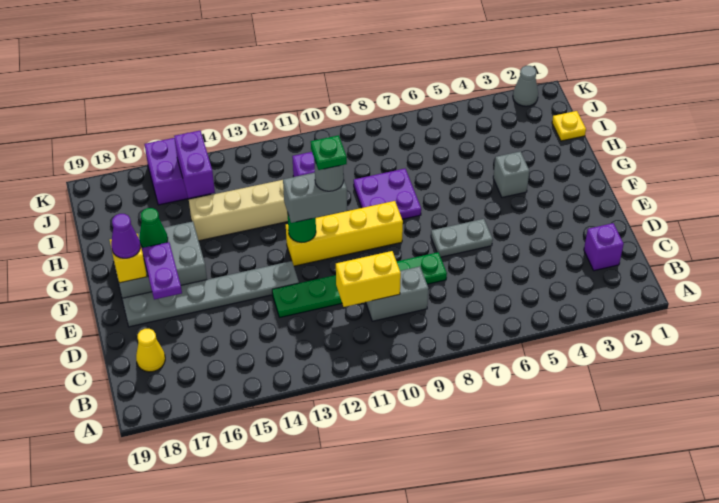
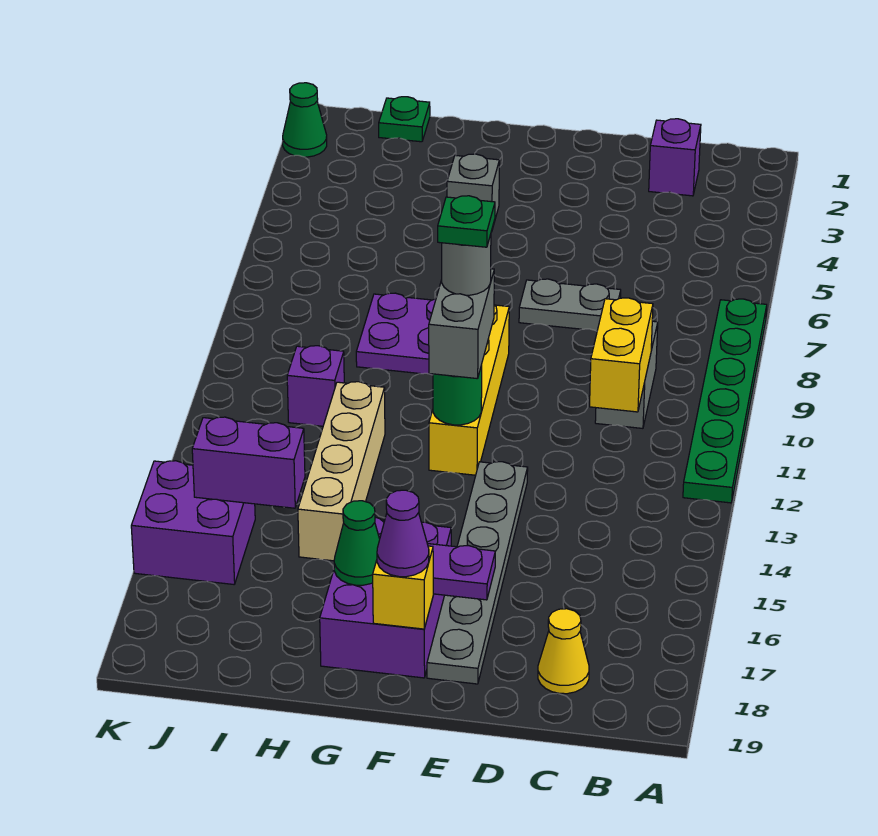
green plate D8:D13 level 1 -> green plate A7:A12 level 1
grey plate E6:E7 level 1 -> grey plate D7:E7 level 1
grey brick F16:G18 level 1 -> purple brick F16:G18 level 1
yellow plate I1 level 1 -> green plate I1 level 1
grey cone K2 level 1 -> green cone K2 level 1

